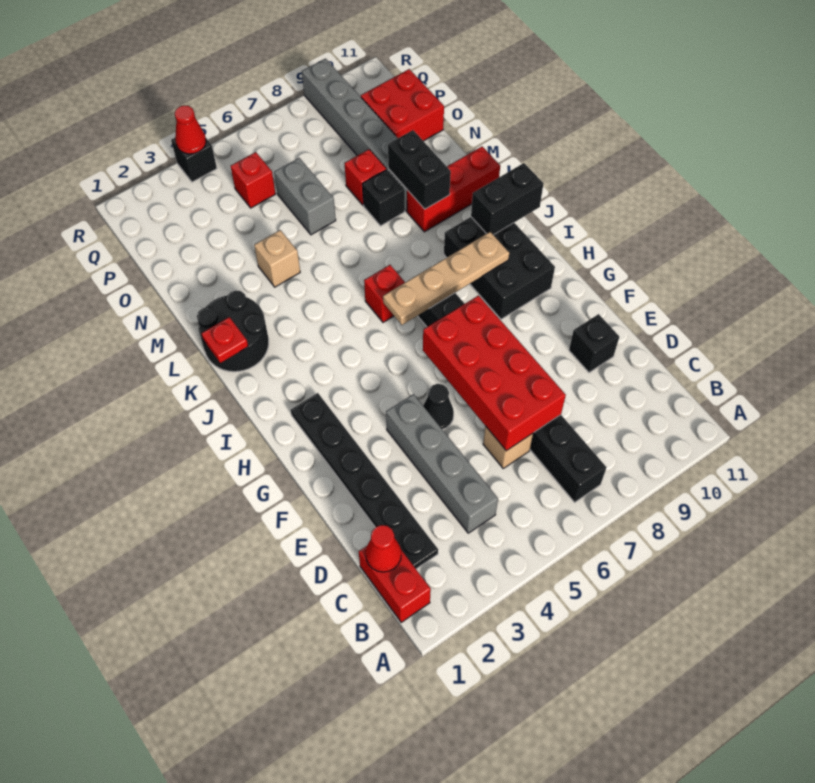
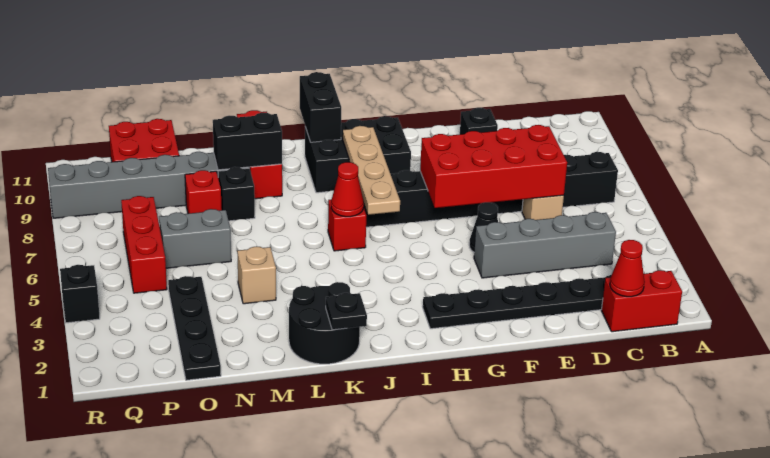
red plate K1 level 2 -> black plate K1 level 2
none -> black plate O1:O4 level 1
red brick P5 level 1 -> red brick P5:P7 level 1
red cone R4 level 2 -> red cone J6 level 2

